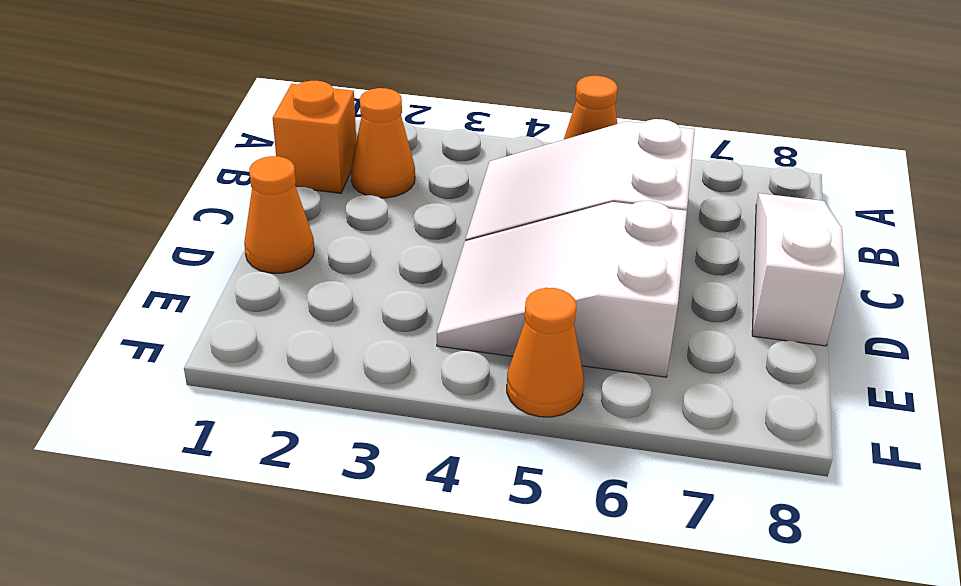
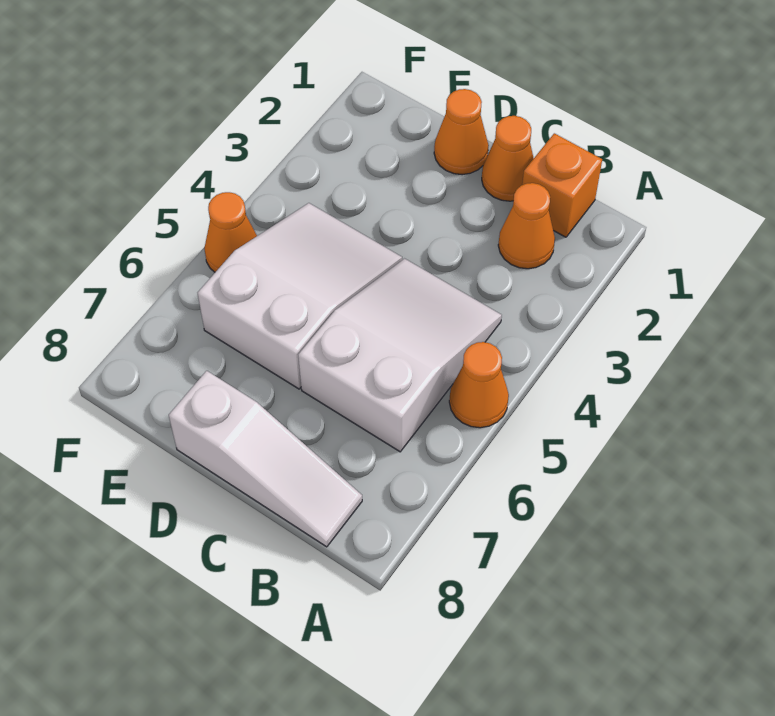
none -> orange cone C1 level 1

